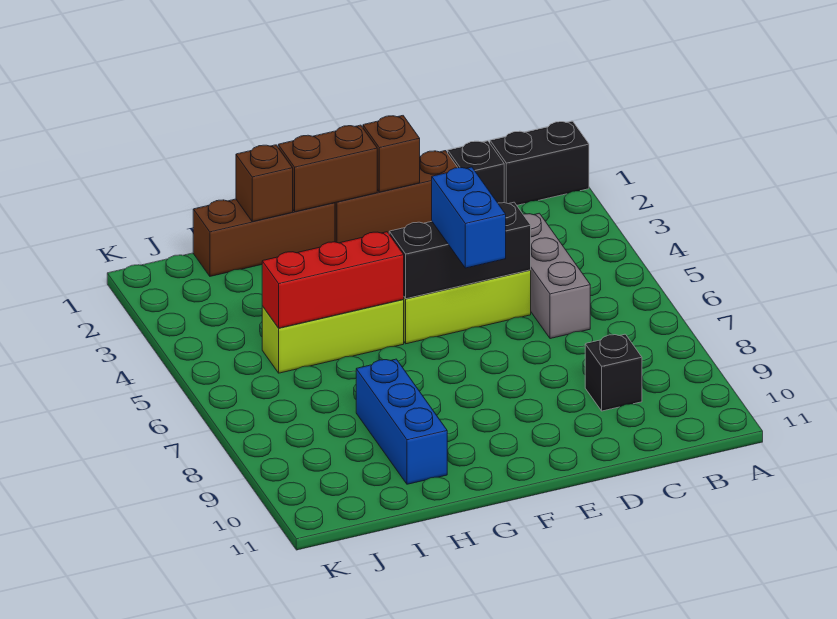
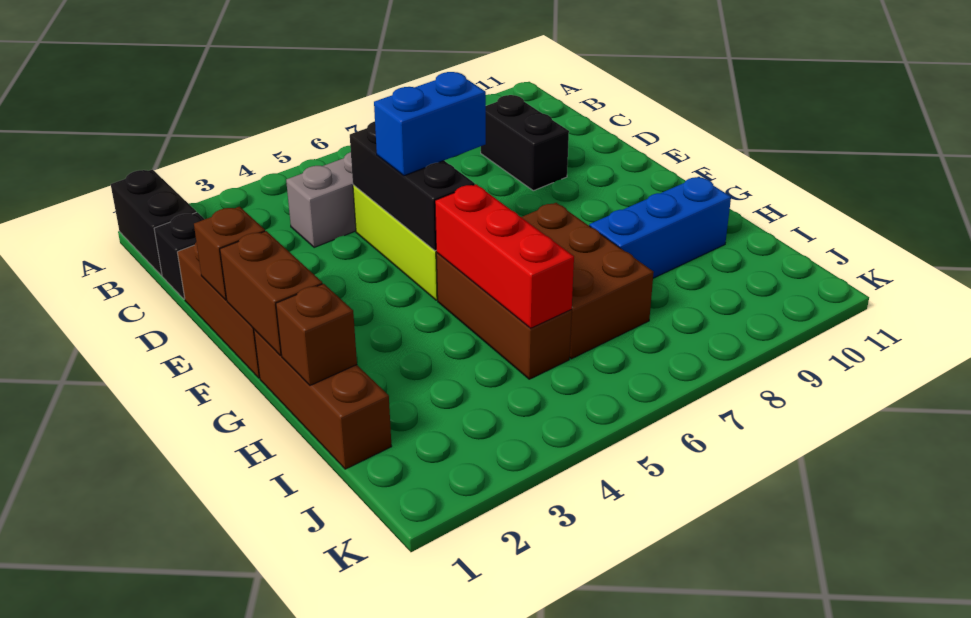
black brick C9 level 1 -> black brick C9:D9 level 1
lime brick G5:I5 level 1 -> brown brick G5:I5 level 1
none -> brown brick G6:I7 level 1

